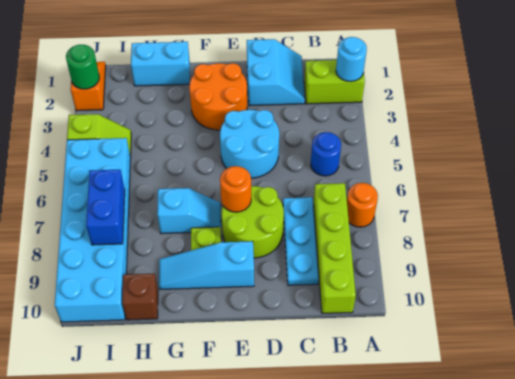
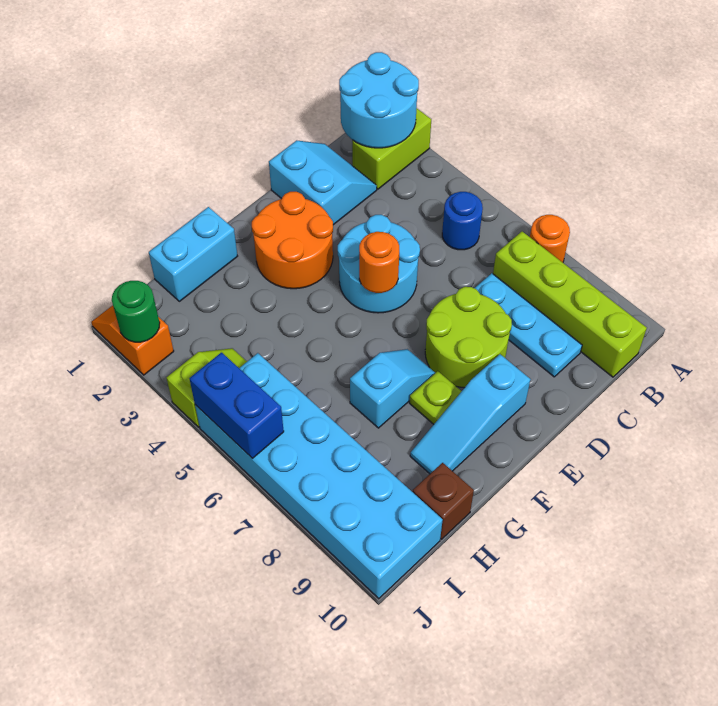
cyan round brick A2 level 2 -> cyan round brick A1:B2 level 2
orange round brick E7 level 2 -> orange round brick E5 level 2
blue brick I7:I8 level 2 -> blue brick J5:J6 level 2

